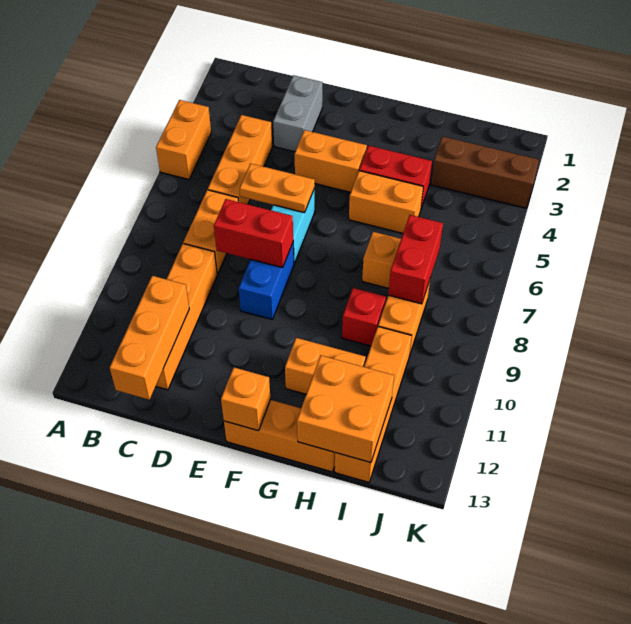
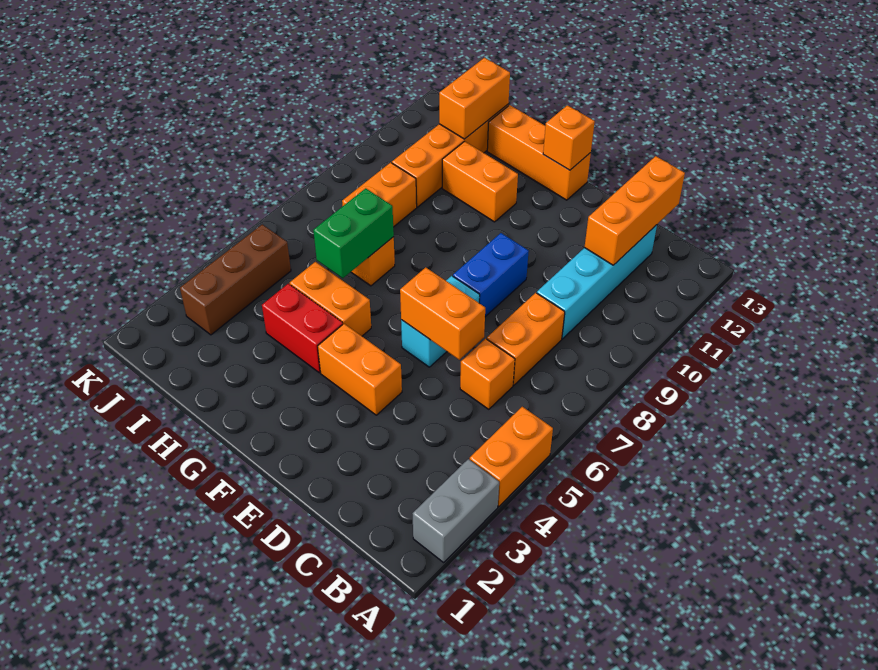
orange brick C4:C6 level 1 -> orange brick C6 level 1
orange brick C9:C12 level 1 -> cyan brick C9:C12 level 1
grey brick D2:D3 level 1 -> grey brick A2:A3 level 1
orange plate D6:E6 level 2 -> orange brick D6:E6 level 2
red brick D8:E8 level 2 -> none
none -> green brick H6:H7 level 2
red brick H9 level 1 -> none
orange brick H12:I13 level 2 -> orange brick I12:I13 level 2
brown brick I3:K3 level 1 -> brown brick J3:J5 level 1
red brick I7:I8 level 2 -> none

